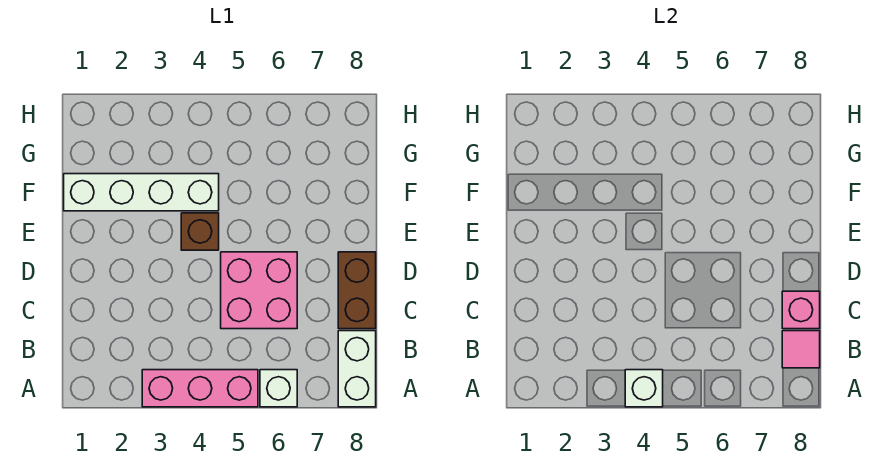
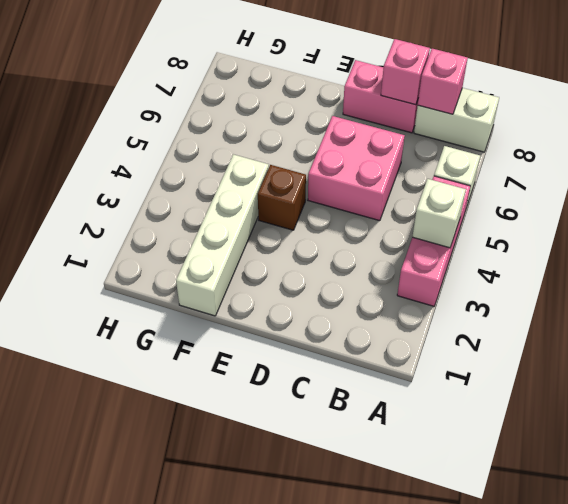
pink tile B8 level 2 -> pink brick B8 level 2
brown brick C8:D8 level 1 -> pink brick C8:D8 level 1

